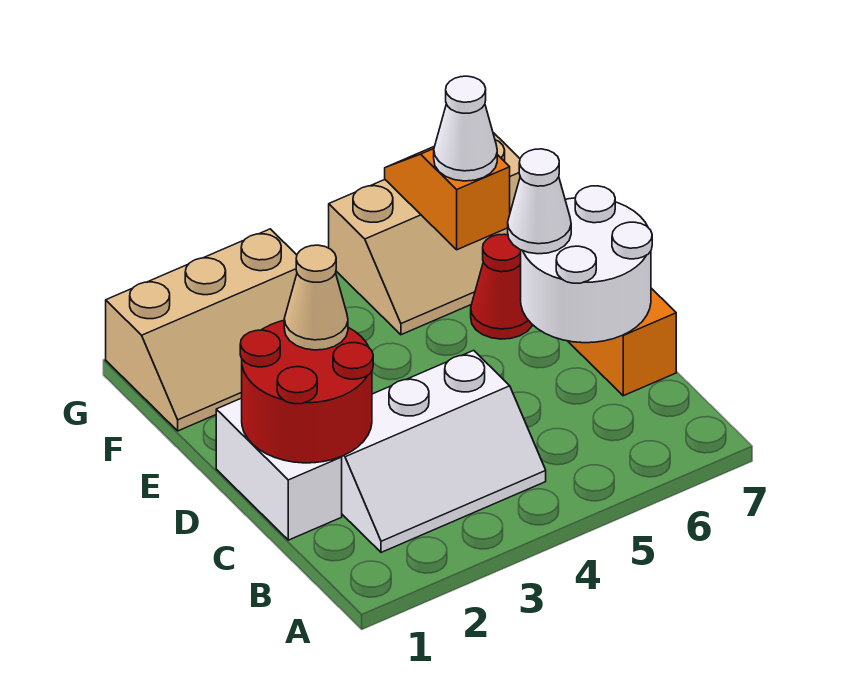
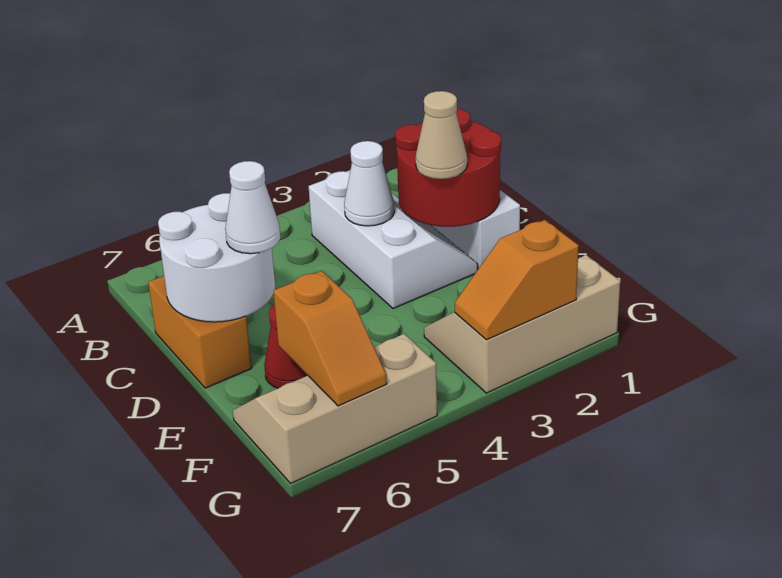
white slope B2:C4 level 1 top C -> white slope B2:D3 level 1 top 3
white cone F6 level 3 -> white cone C3 level 2
none -> orange slope G2:G3 level 2 top 2

